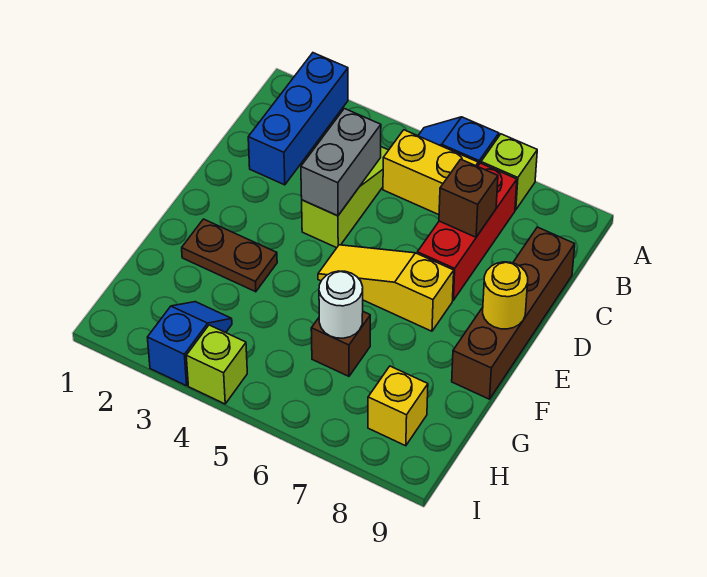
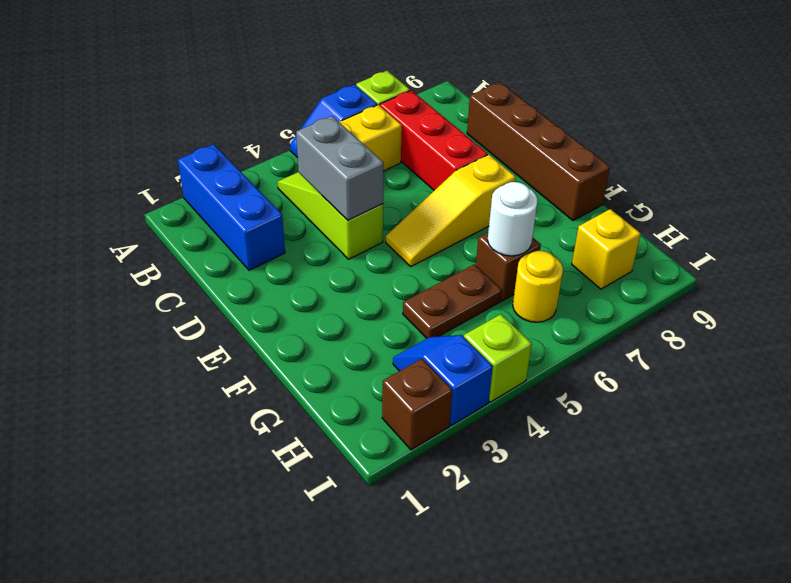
brown brick C7 level 2 -> brown brick I2 level 1
yellow round brick E9 level 2 -> yellow round brick H6 level 1
brown plate F2:F3 level 1 -> brown plate G4:G5 level 1

